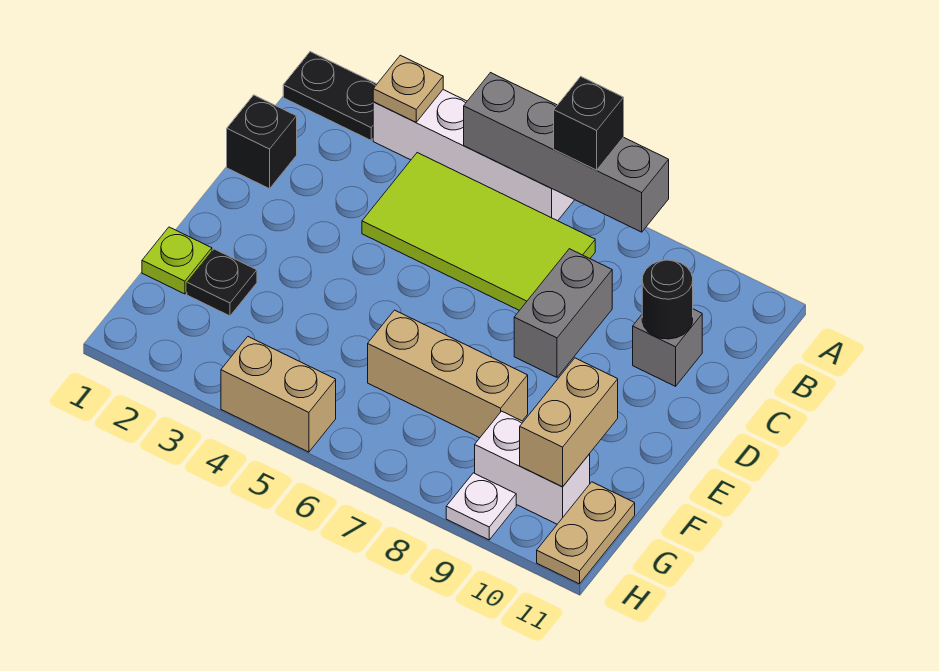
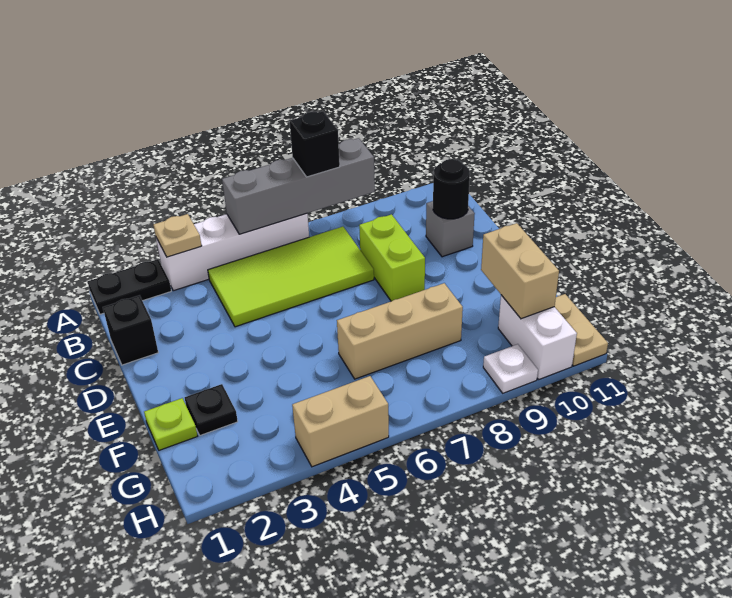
grey brick C8:D8 level 1 -> lime brick C8:D8 level 1
white brick G9:G10 level 1 -> white brick G10:H10 level 1

